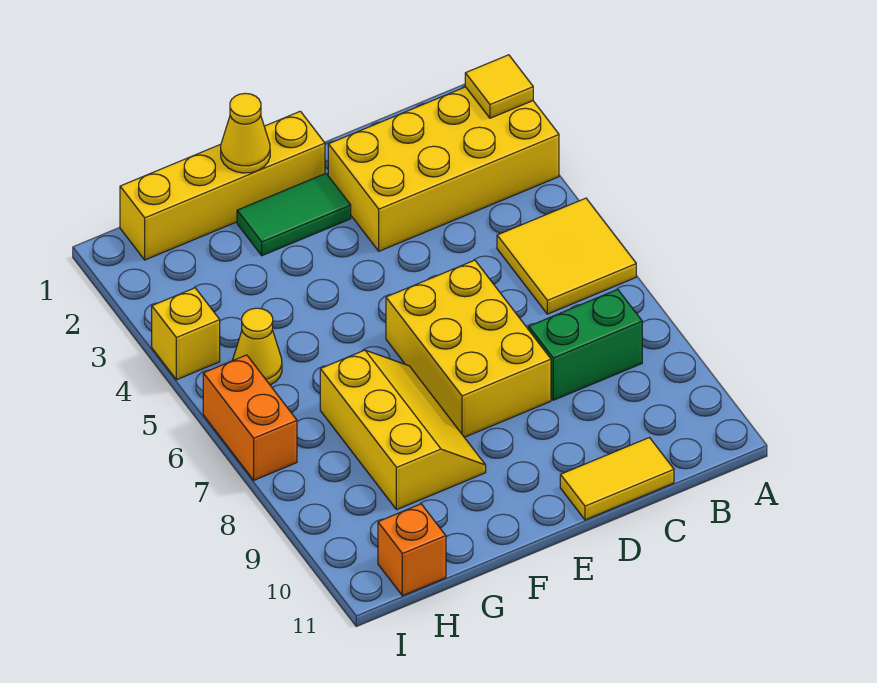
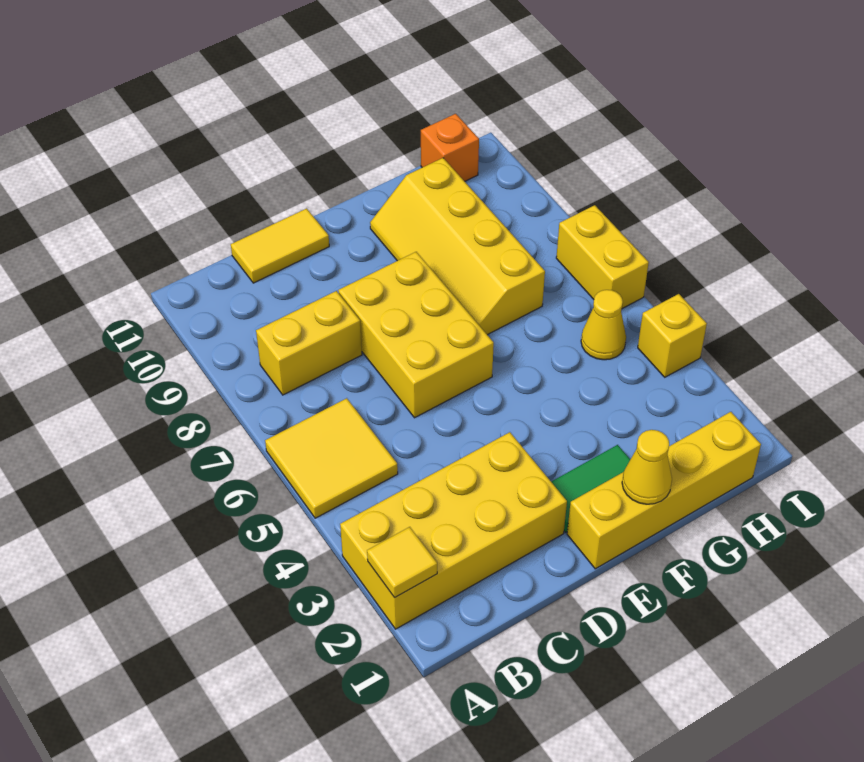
green brick B8:C8 level 1 -> yellow brick B8:C8 level 1
yellow slope F7:G9 level 1 top G -> yellow slope F7:G10 level 1 top G
orange brick I6:I7 level 1 -> yellow brick I6:I7 level 1

